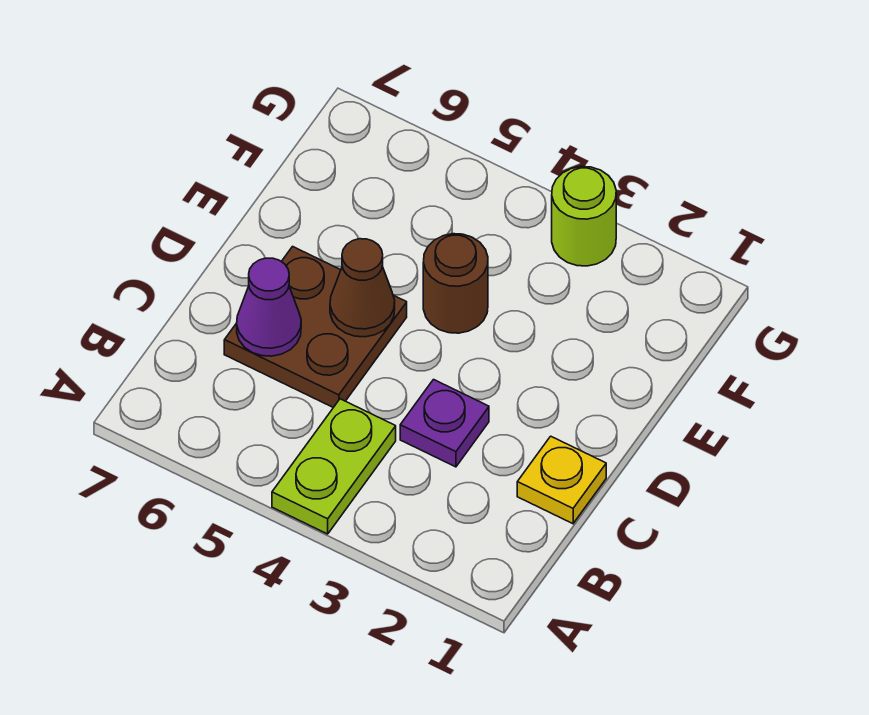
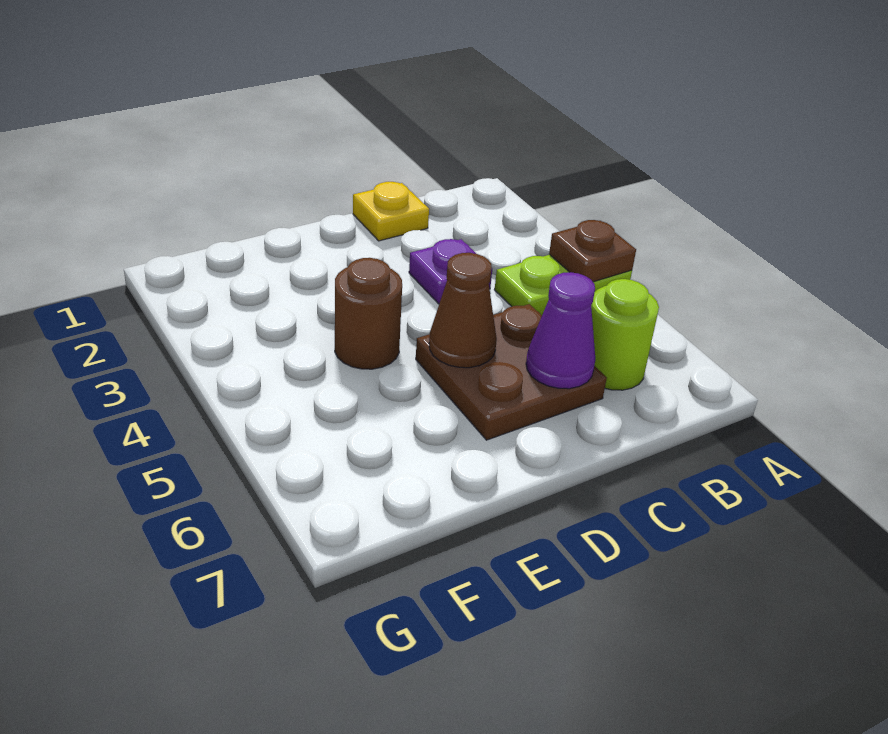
none -> brown plate A4 level 2
lime round brick G3 level 1 -> lime round brick B6 level 1

